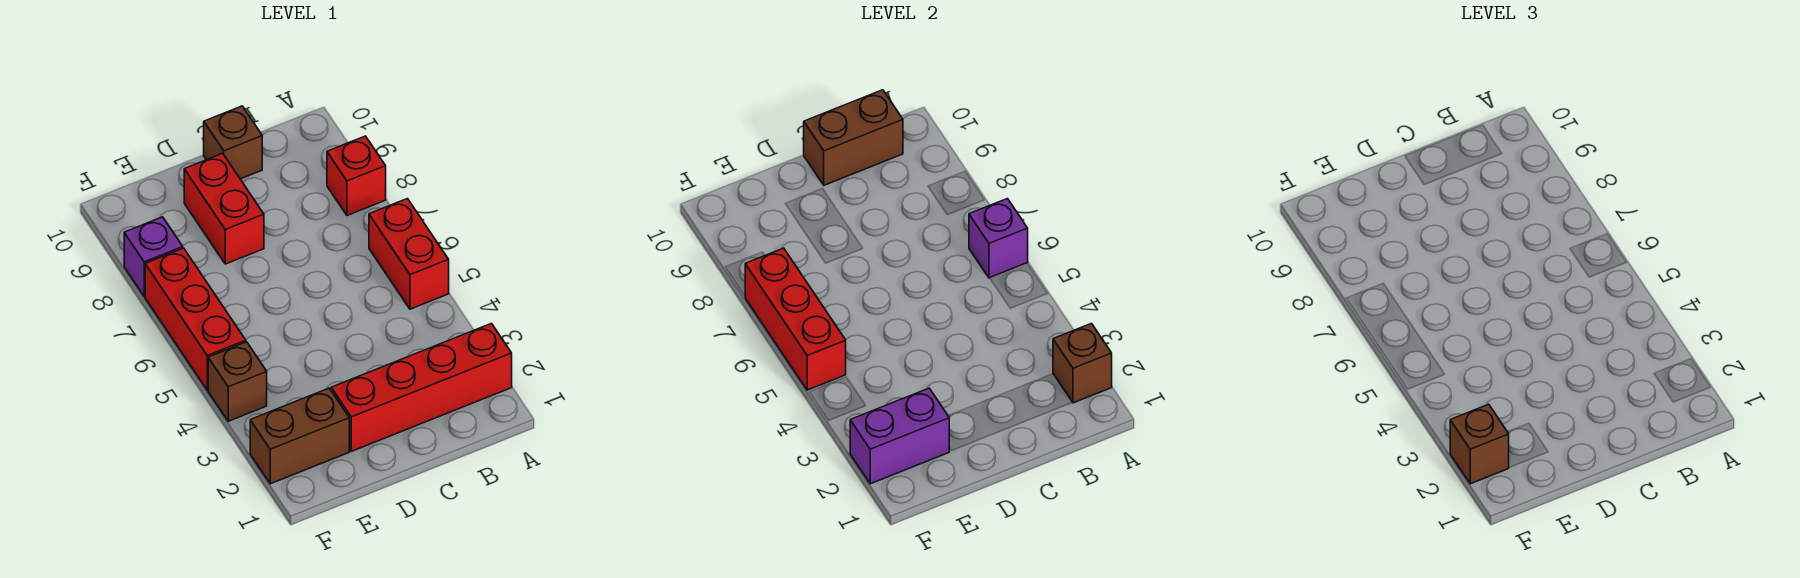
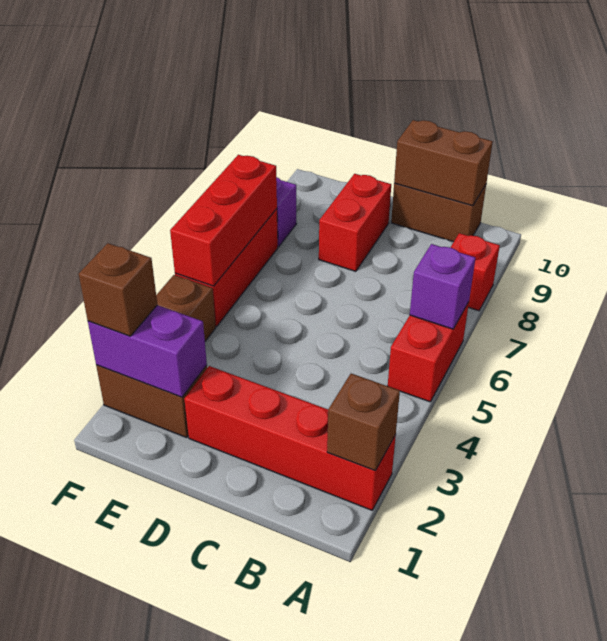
brown brick C10 level 1 -> brown brick B10:C10 level 1

